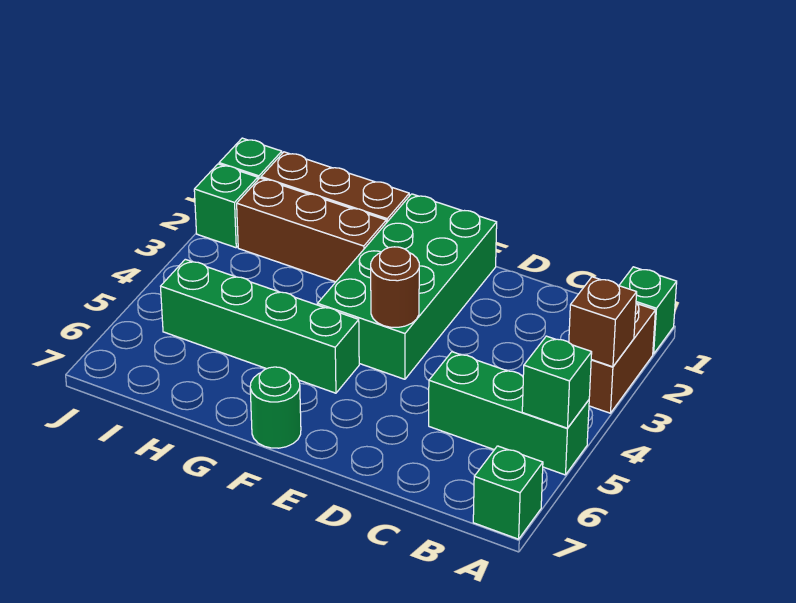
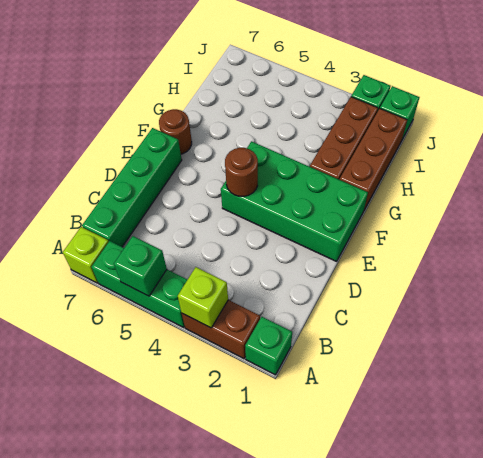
brown brick A3 level 2 -> lime brick A3 level 2
green brick A5:C5 level 1 -> green brick A4:A6 level 1
green brick A7 level 1 -> lime brick A7 level 1
green brick F5:I5 level 1 -> green brick B7:E7 level 1
green round brick F7 level 1 -> brown round brick F7 level 1

